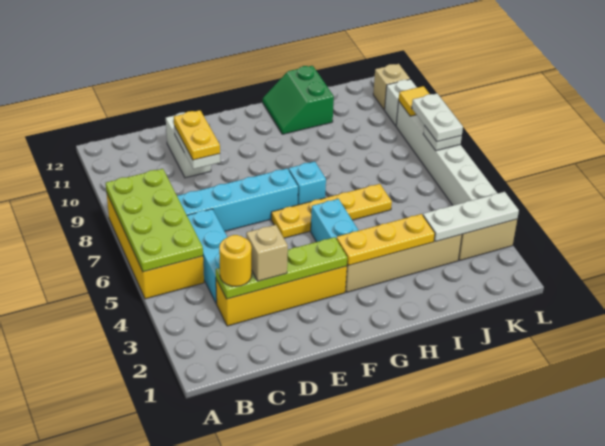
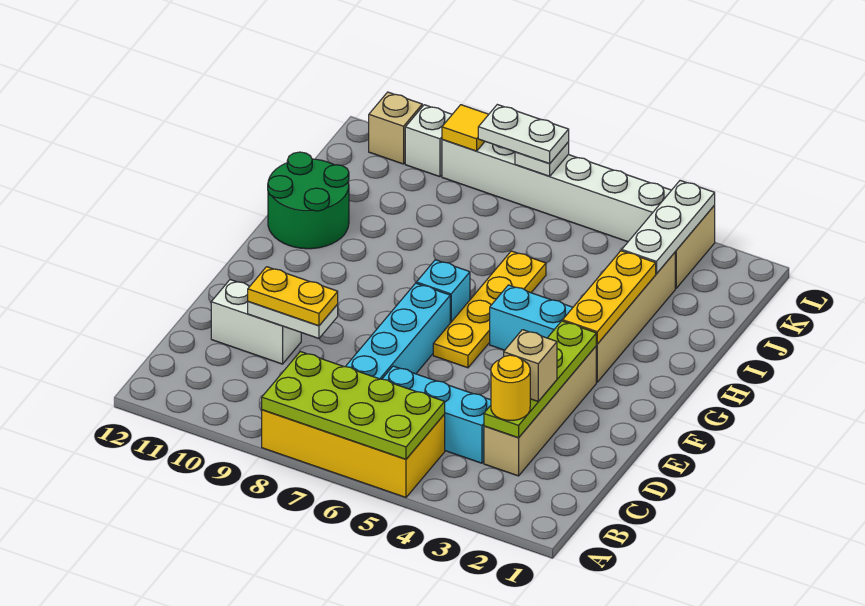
yellow brick C3:F3 level 1 -> tan brick C3:F3 level 1
green slope H11:I12 level 1 top I -> green round brick H11:I12 level 1

